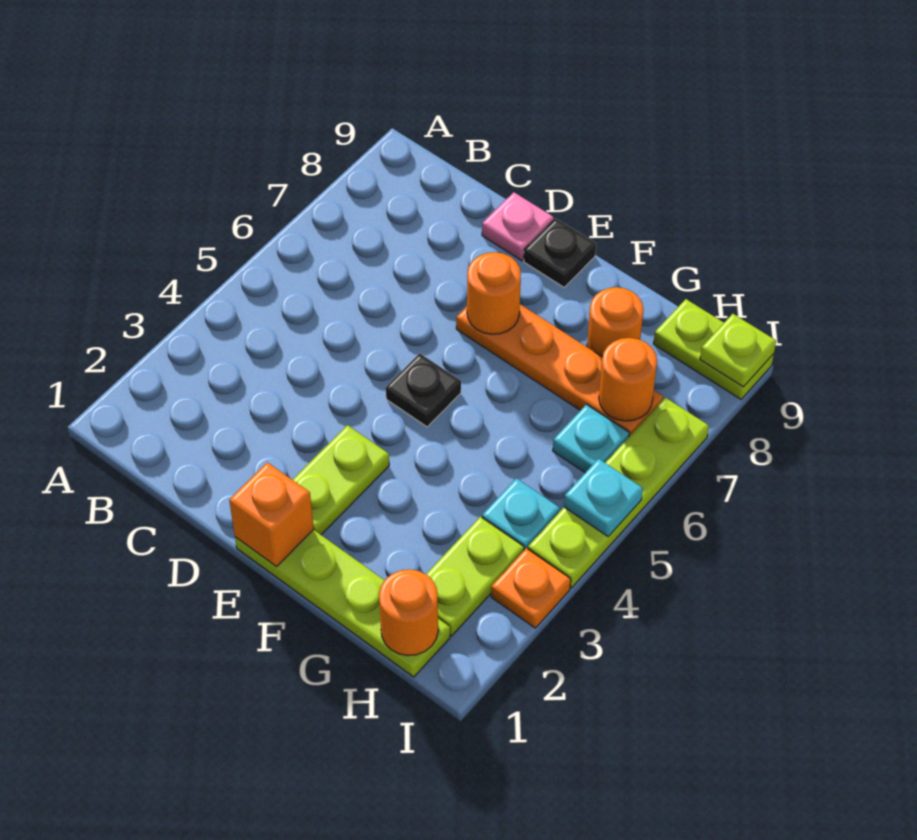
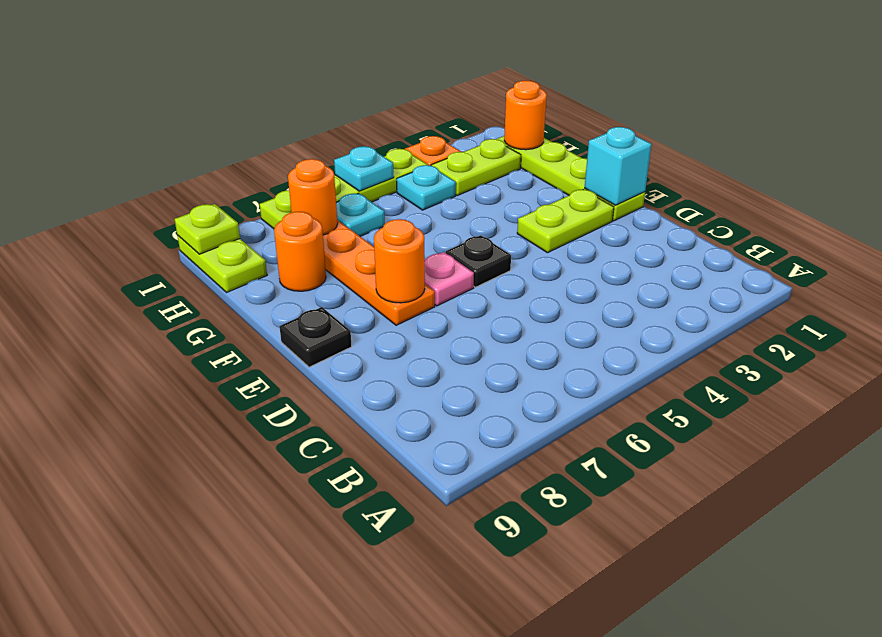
pink plate D9 level 1 -> pink plate E6 level 1
orange brick E1 level 2 -> cyan brick E1 level 2

